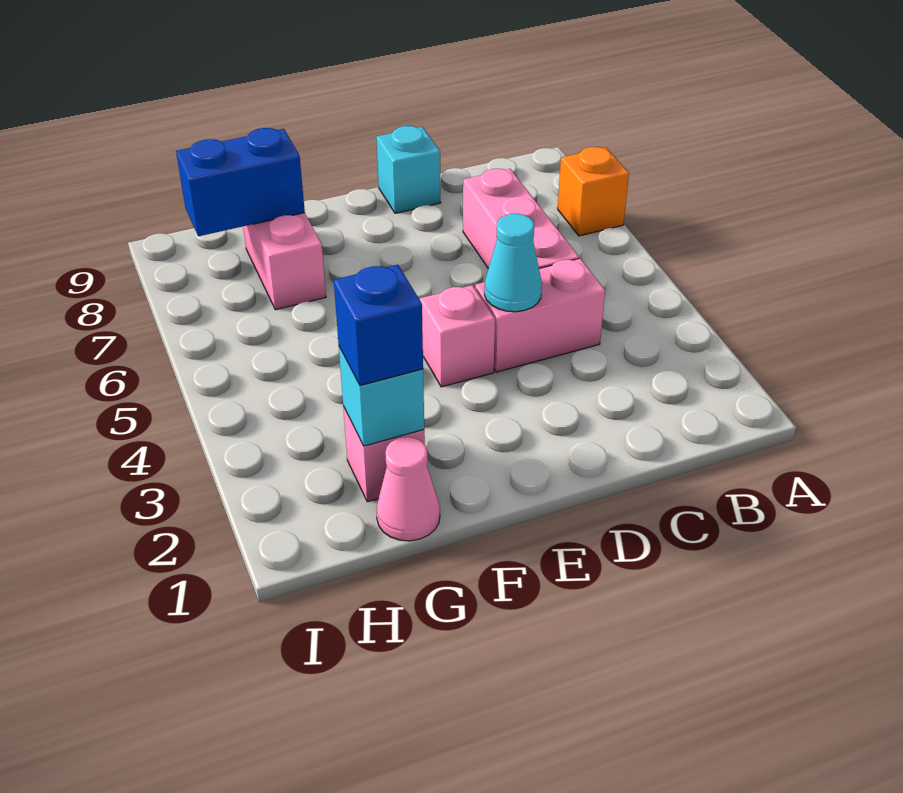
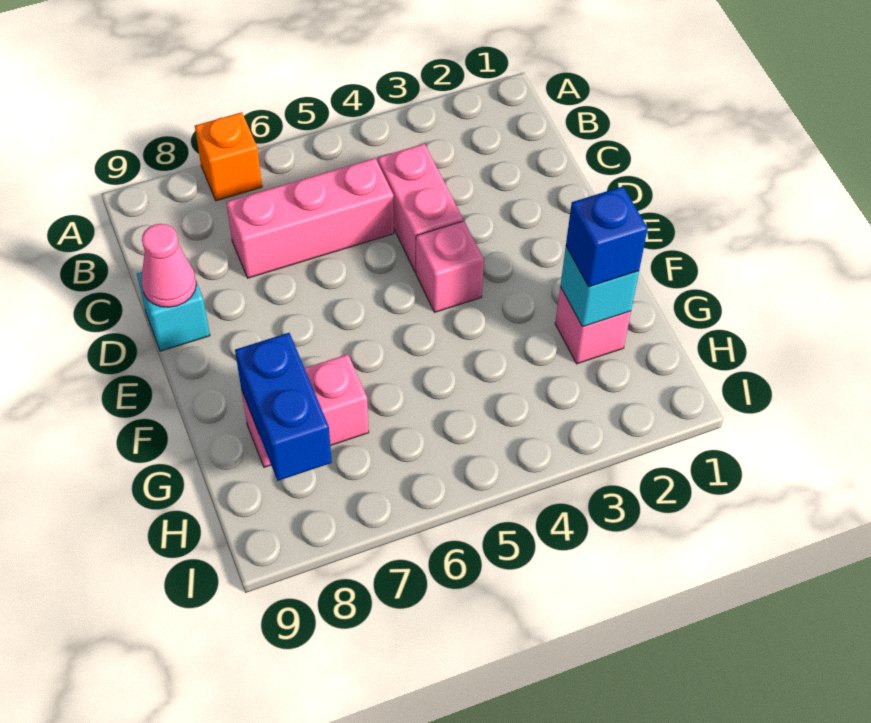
cyan cone D4 level 2 -> none
pink cone G1 level 1 -> pink cone D9 level 2

